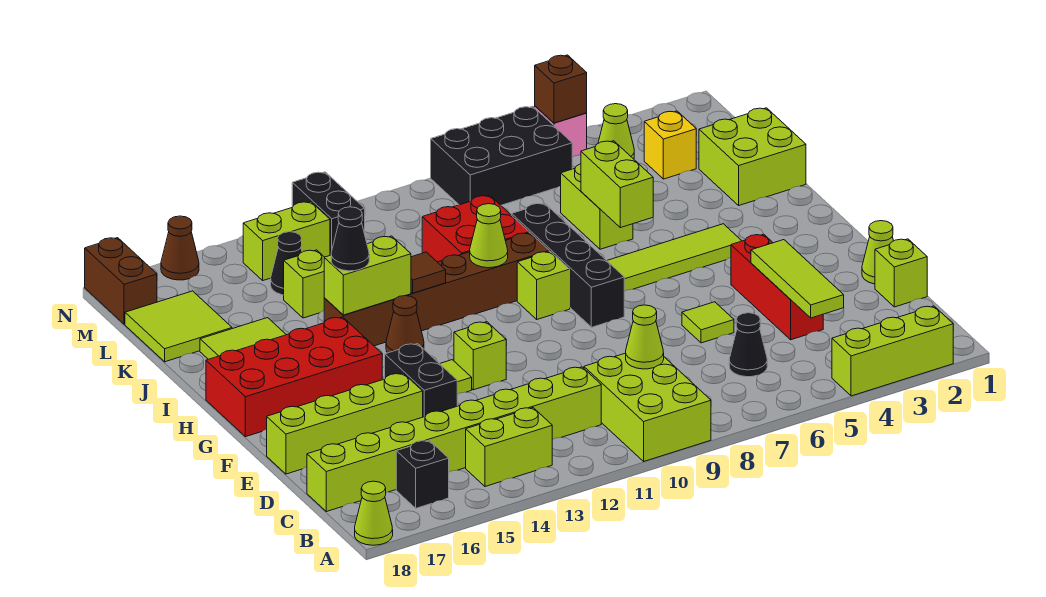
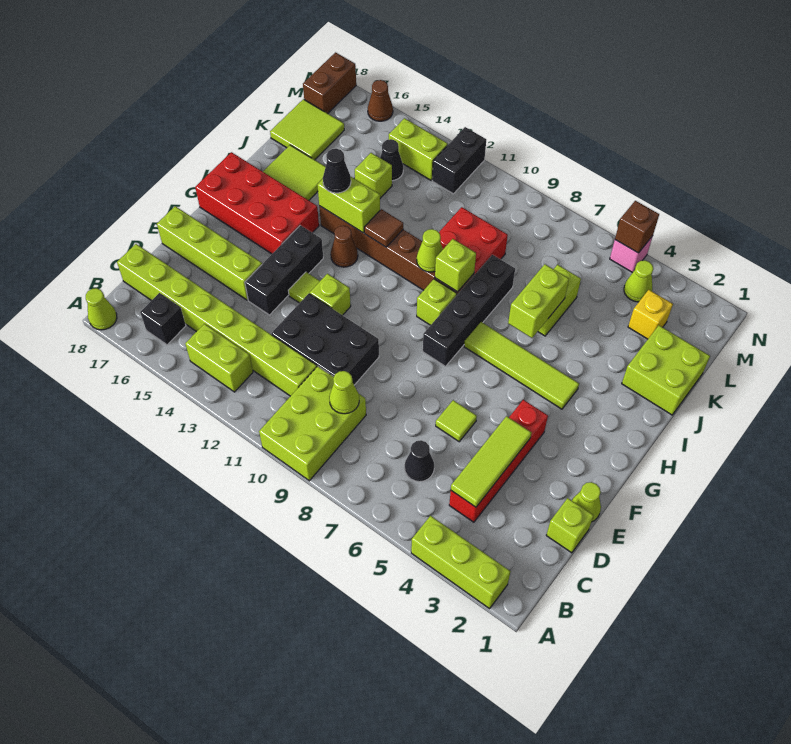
red brick D4:F4 level 1 -> red brick C4:F4 level 1
black brick E14:F14 level 1 -> black brick E14:G14 level 1
none -> lime brick I9 level 2
black brick M6:N8 level 1 -> black brick D10:E12 level 1

